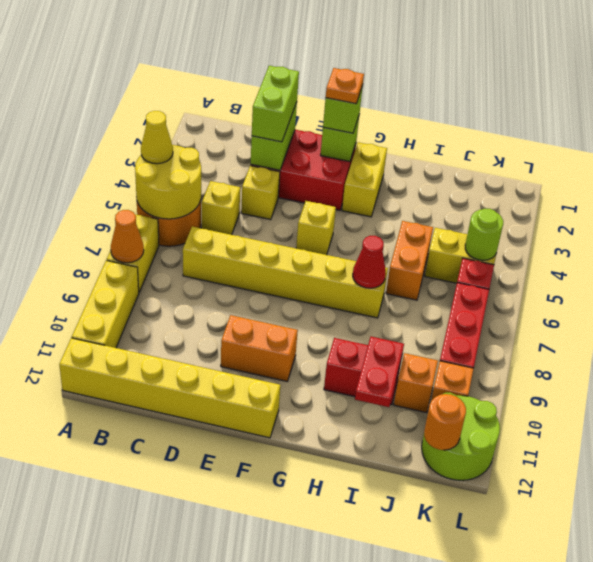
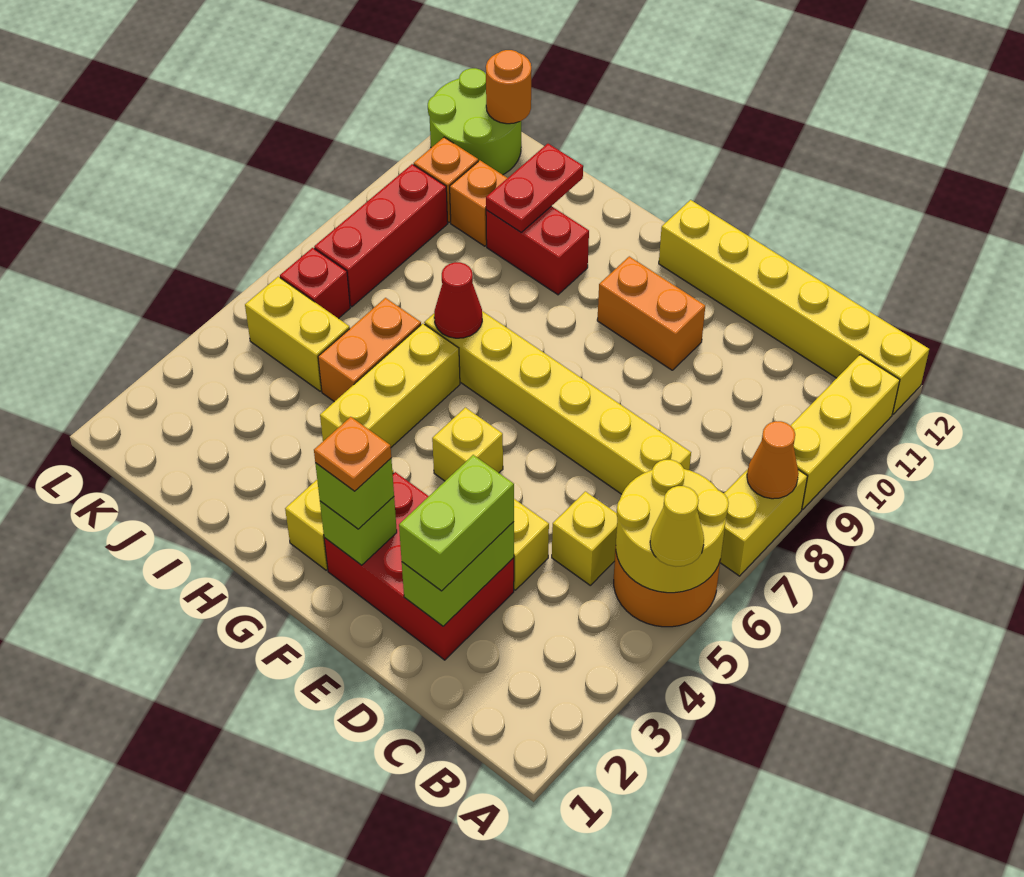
none -> yellow brick H4:H6 level 1
lime round brick K5 level 2 -> none

